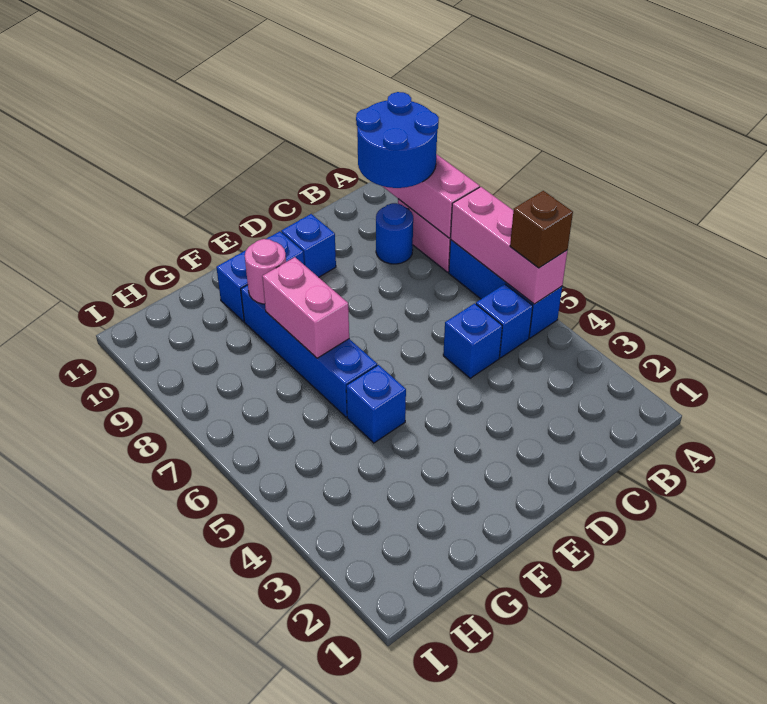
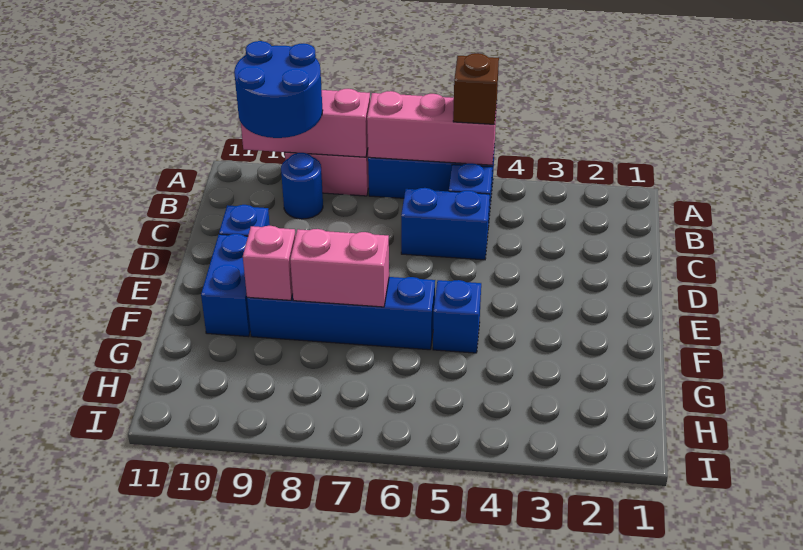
blue brick C5 level 1 -> blue brick C5:C6 level 1
pink round brick F9 level 2 -> pink brick F9 level 2

